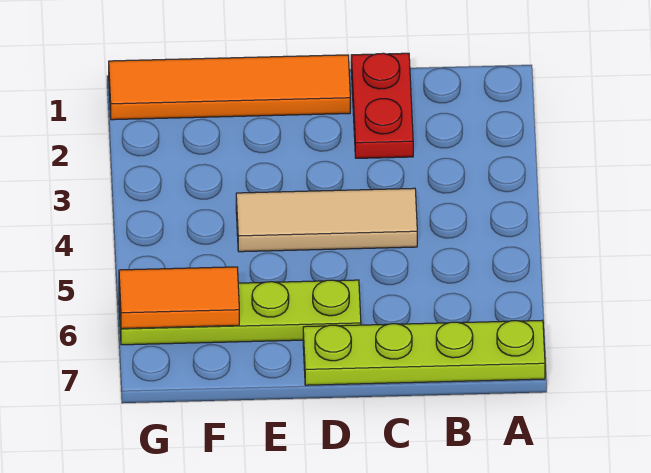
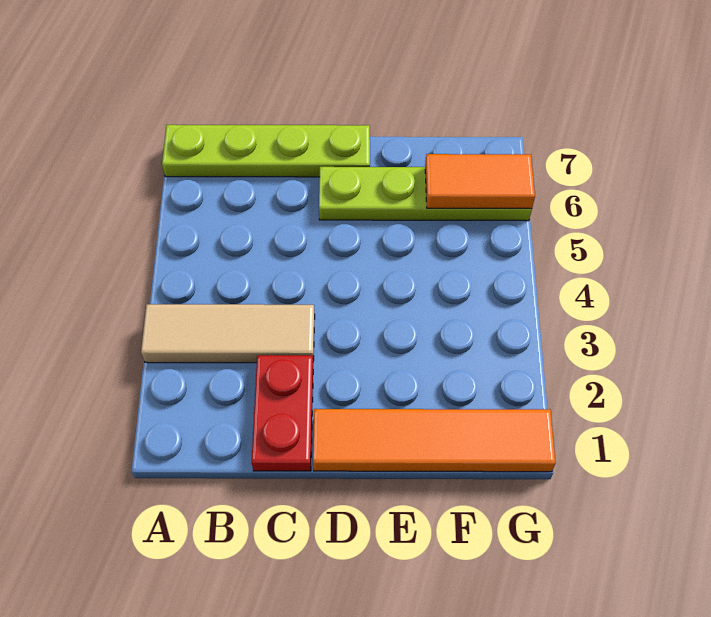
tan tile C4:E4 level 1 -> tan tile A3:C3 level 1

